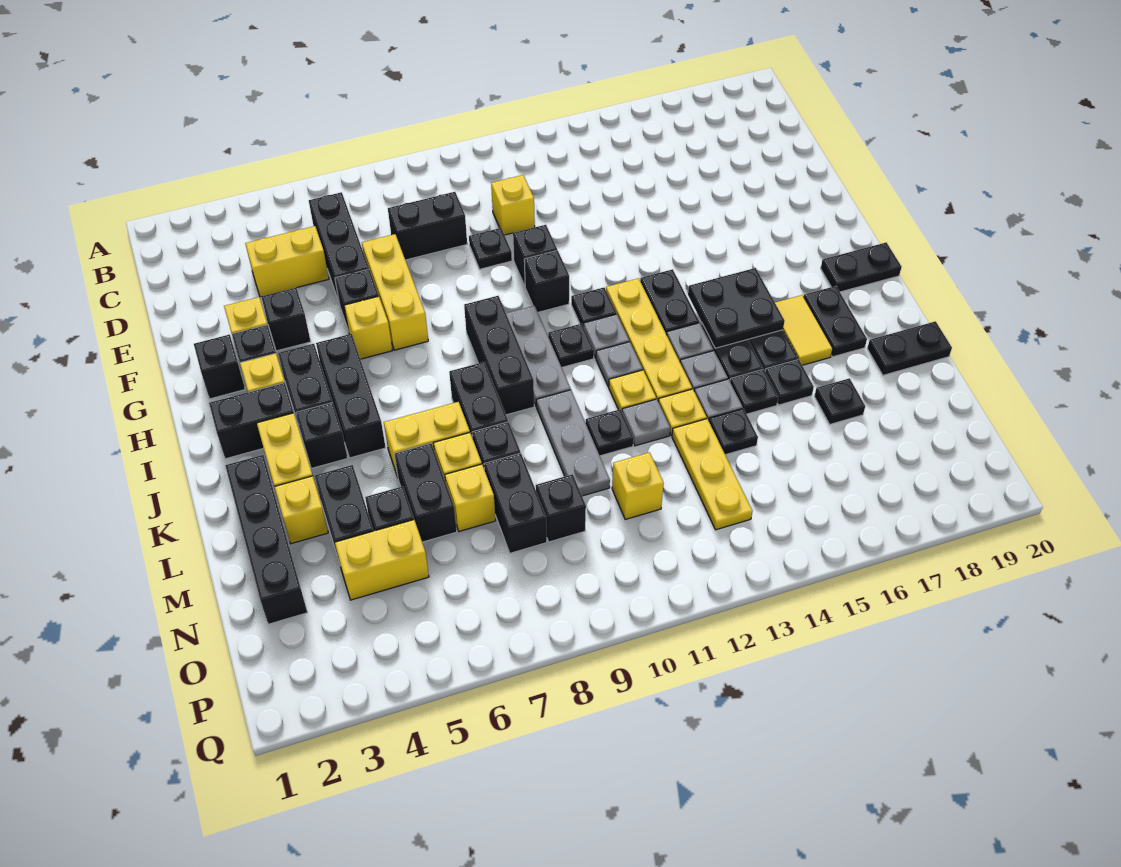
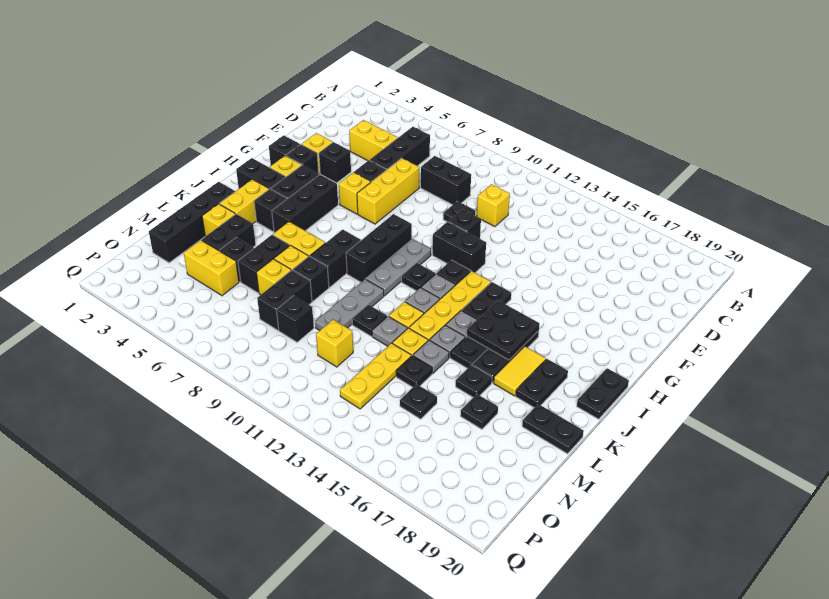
black brick G11 level 1 -> black brick G11:G12 level 1
black plate I19:I20 level 1 -> black plate I20:J20 level 1
black plate L15 level 1 -> black plate N15 level 1

